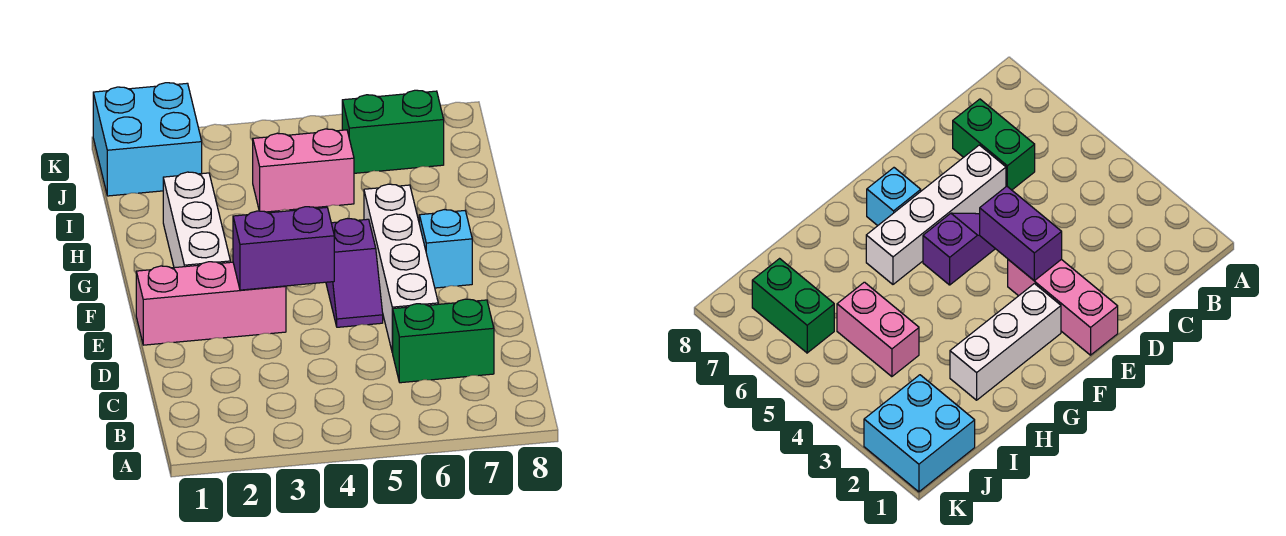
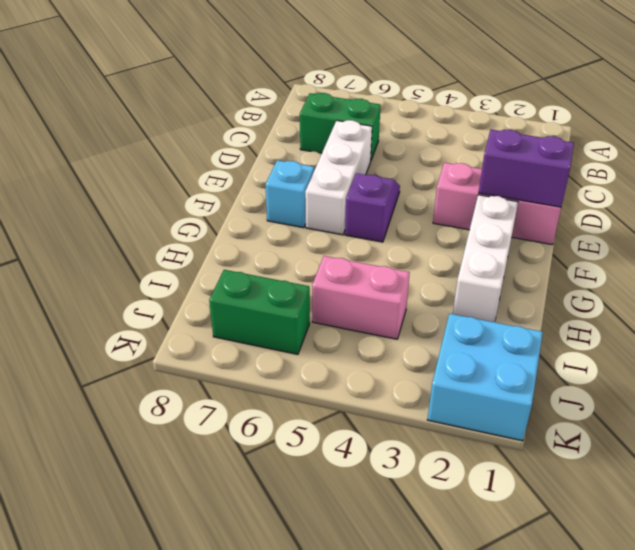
white brick D6:G6 level 1 -> white brick D6:F6 level 1
purple brick E3:E4 level 2 -> purple brick E1:E2 level 2

